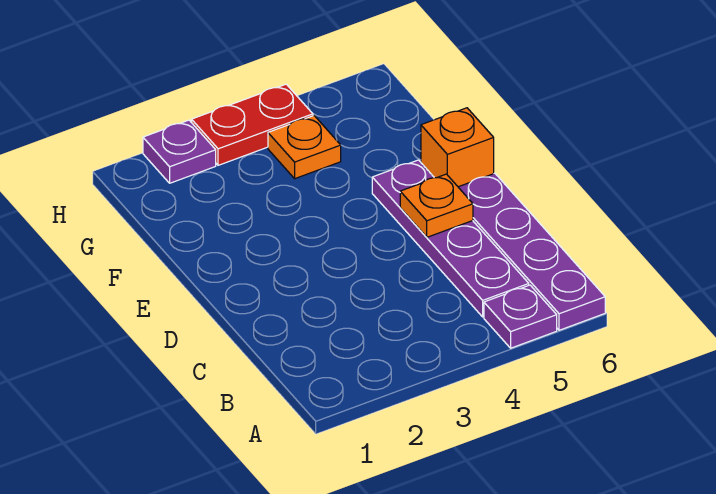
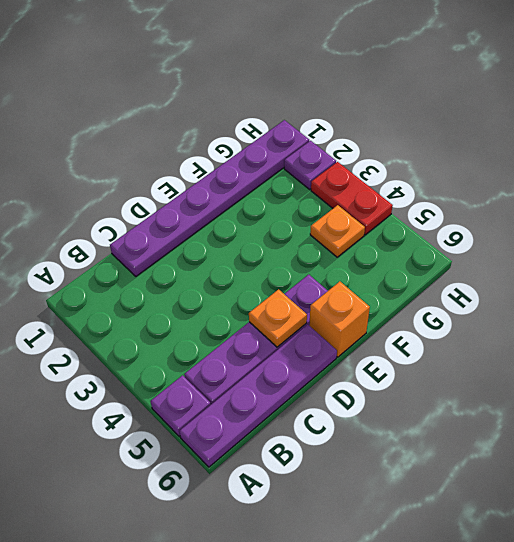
none -> purple plate C1:H1 level 1

